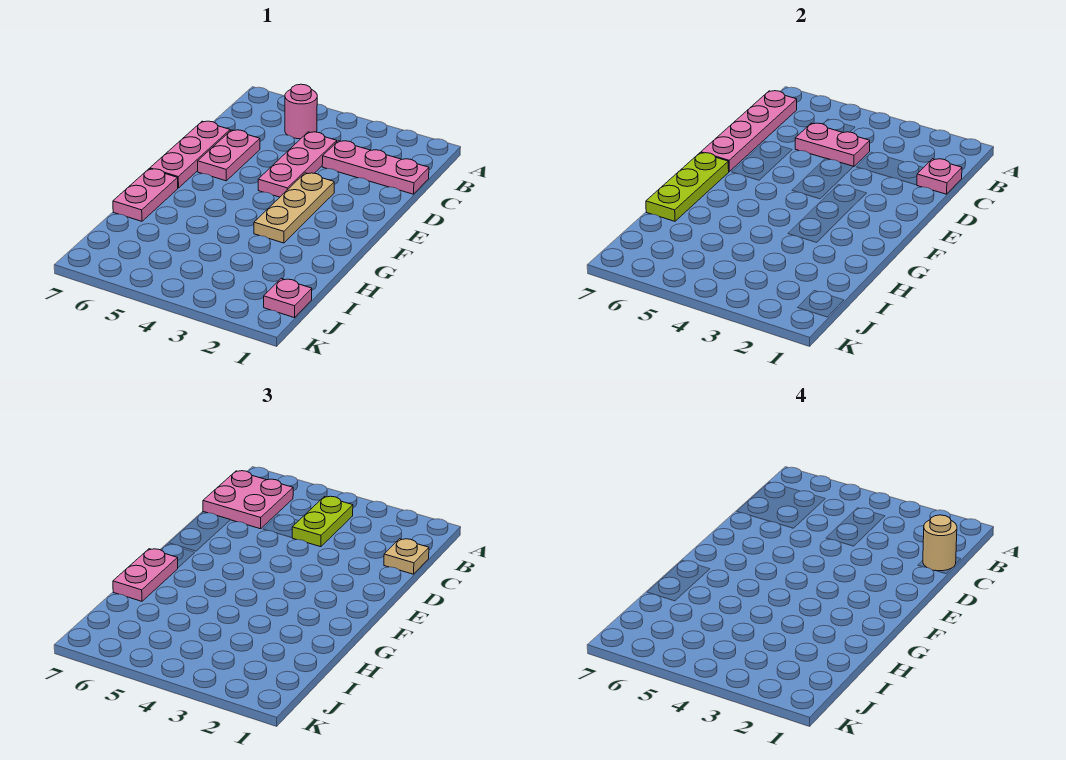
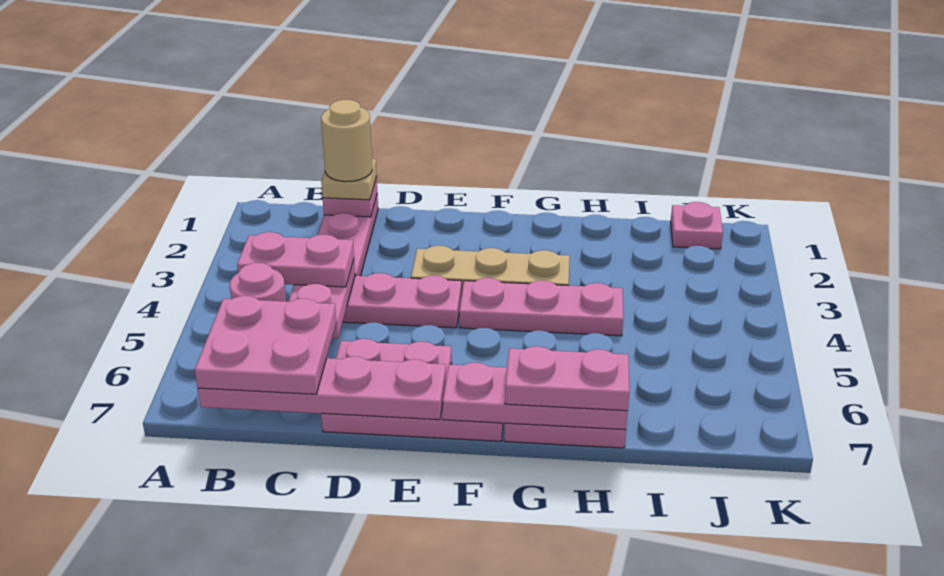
lime plate B4:C4 level 3 -> pink plate B4:C4 level 3
none -> pink plate F4:H4 level 1
lime plate F7:H7 level 2 -> pink plate F7:H7 level 2

